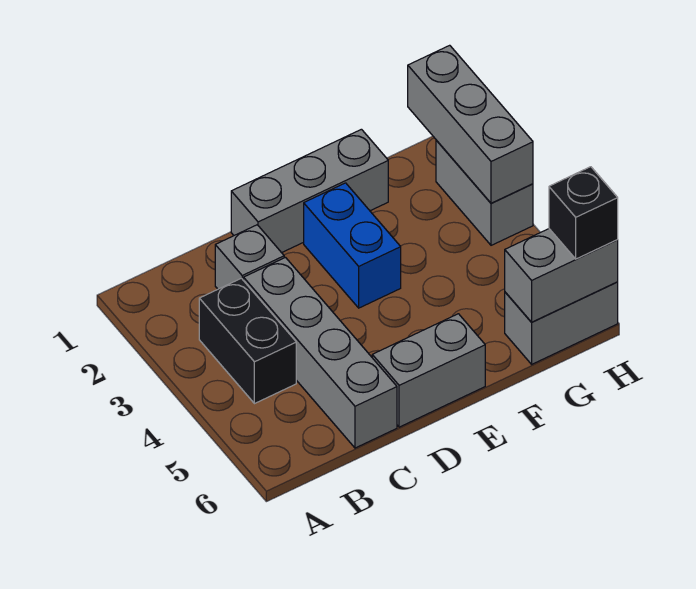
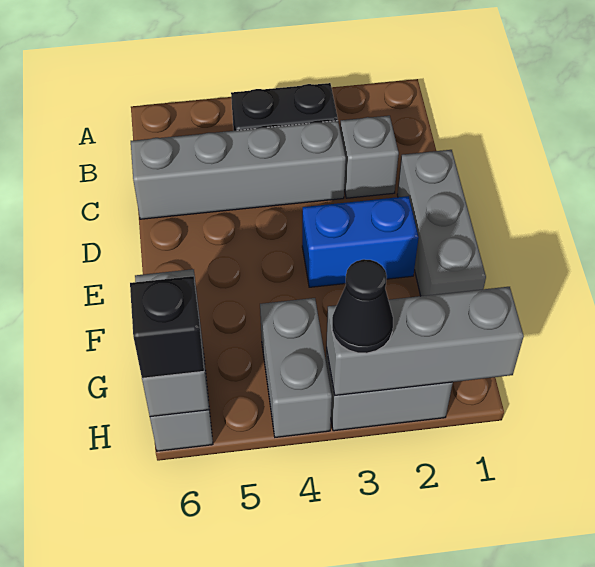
grey brick D6:E6 level 1 -> grey brick G4:H4 level 1
none -> black cone H3 level 3

